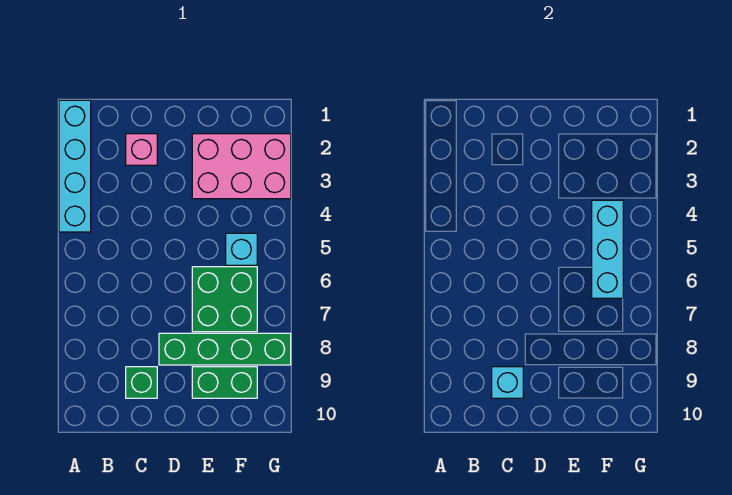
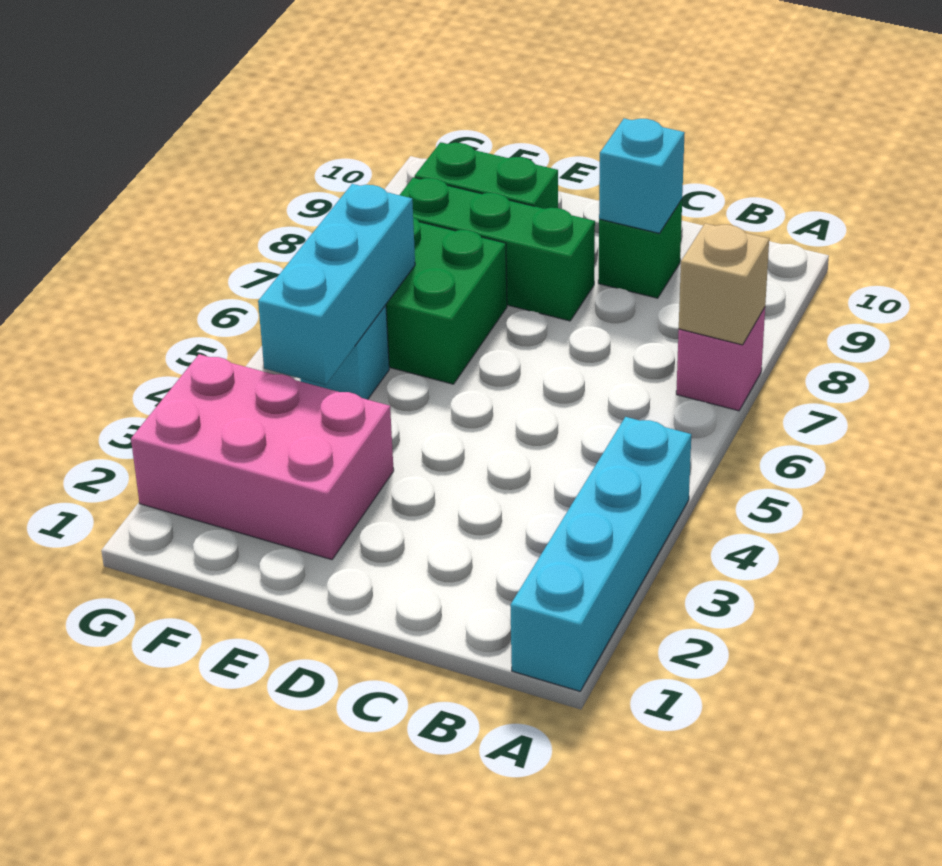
none -> tan brick A7 level 2
pink brick C2 level 1 -> pink brick A7 level 1
green brick D8:G8 level 1 -> green brick D8:F8 level 1

